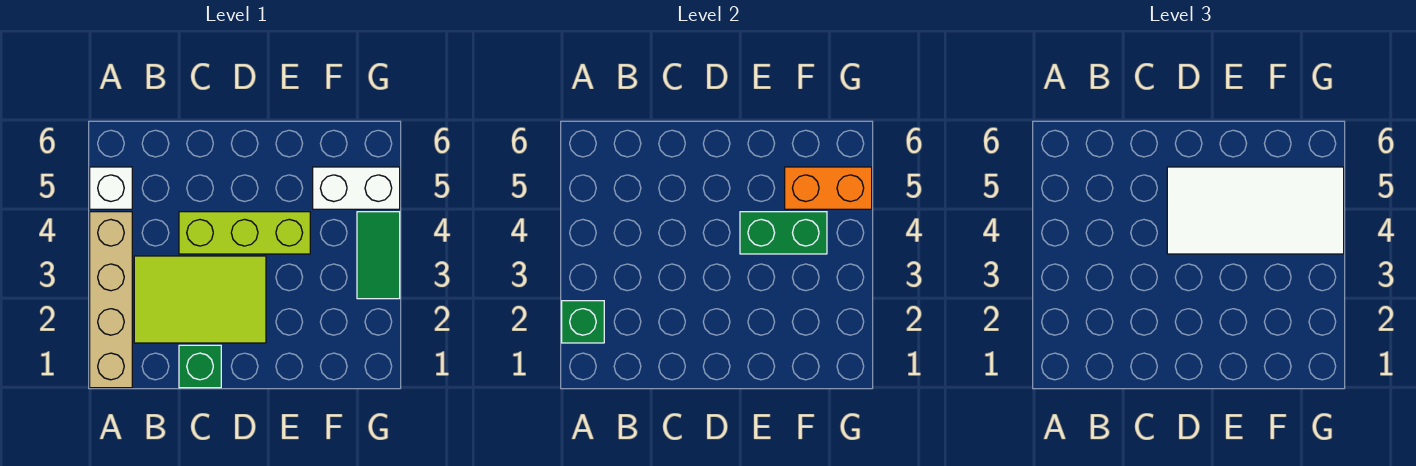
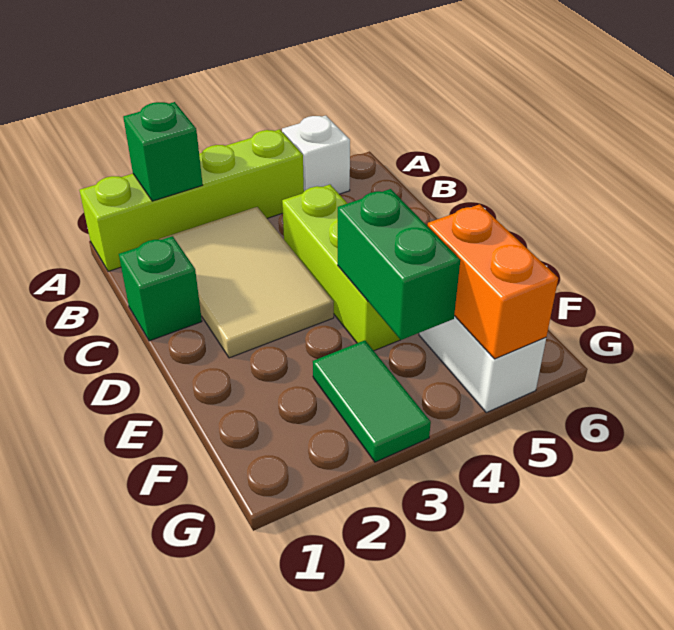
tan brick A1:A4 level 1 -> lime brick A1:A4 level 1
lime tile B2:D3 level 1 -> tan tile B2:D3 level 1
white tile D4:G5 level 3 -> none
green tile G3:G4 level 1 -> green tile F3:G3 level 1

